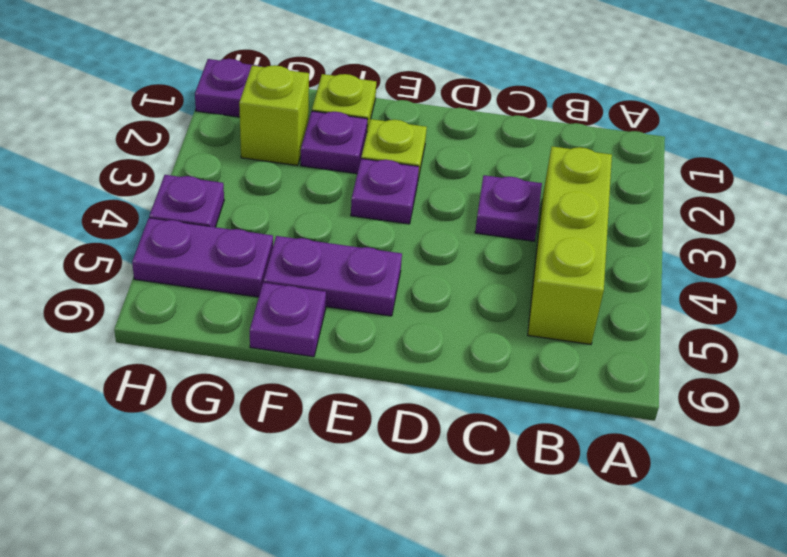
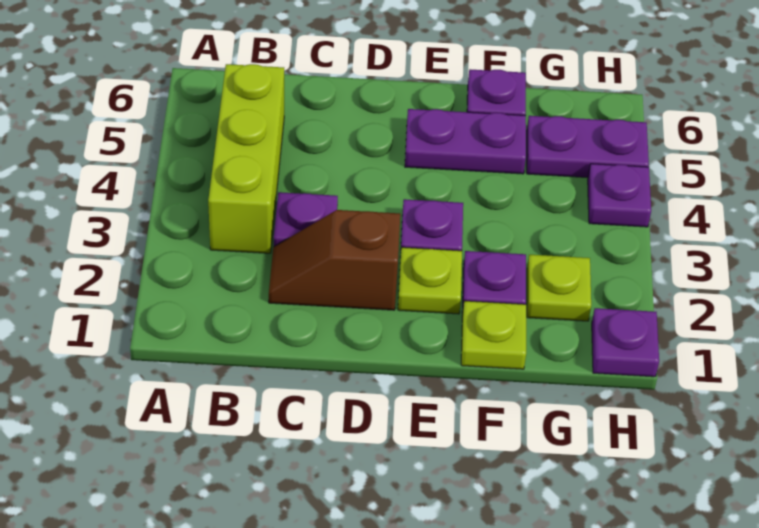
none -> brown slope C2:D2 level 1 top D
lime brick G2 level 1 -> lime plate G2 level 1

